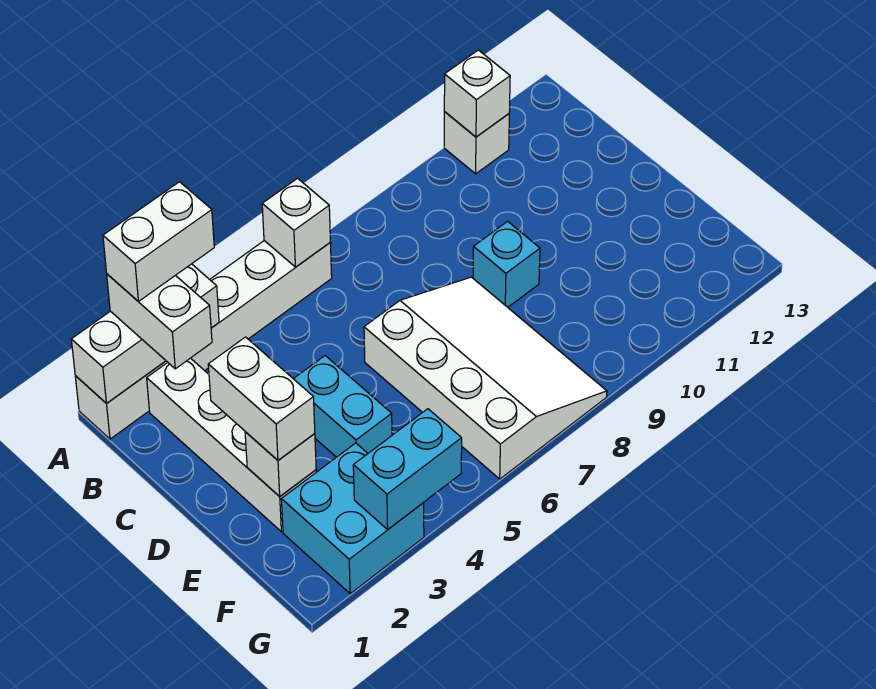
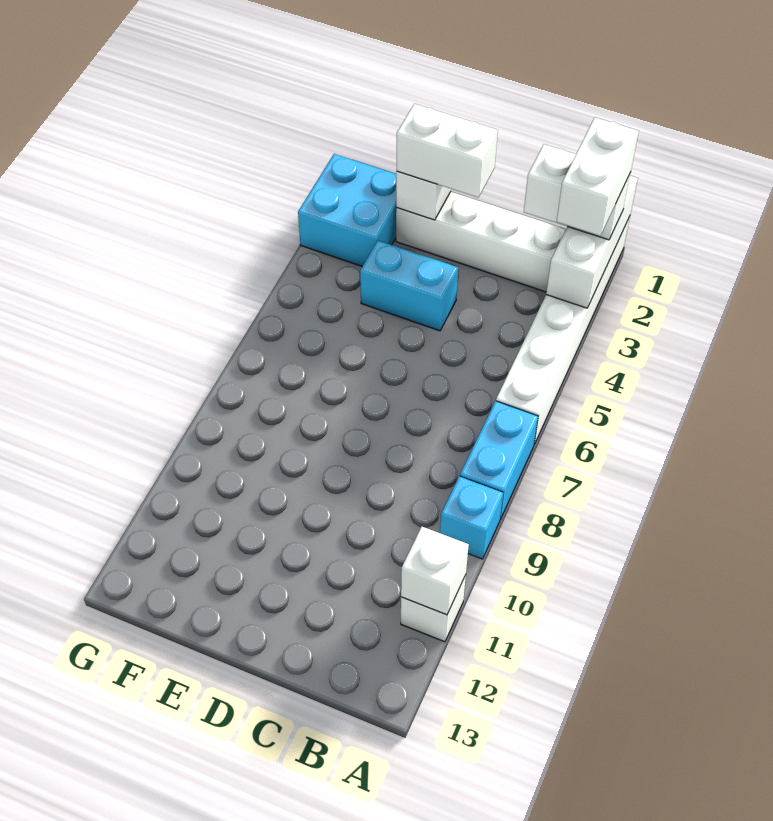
white brick A6 level 2 -> none
white slope D6:G8 level 1 top 6 -> none
cyan brick D9 level 1 -> cyan brick A9 level 1
cyan brick G3:G4 level 2 -> cyan brick A7:A8 level 1

